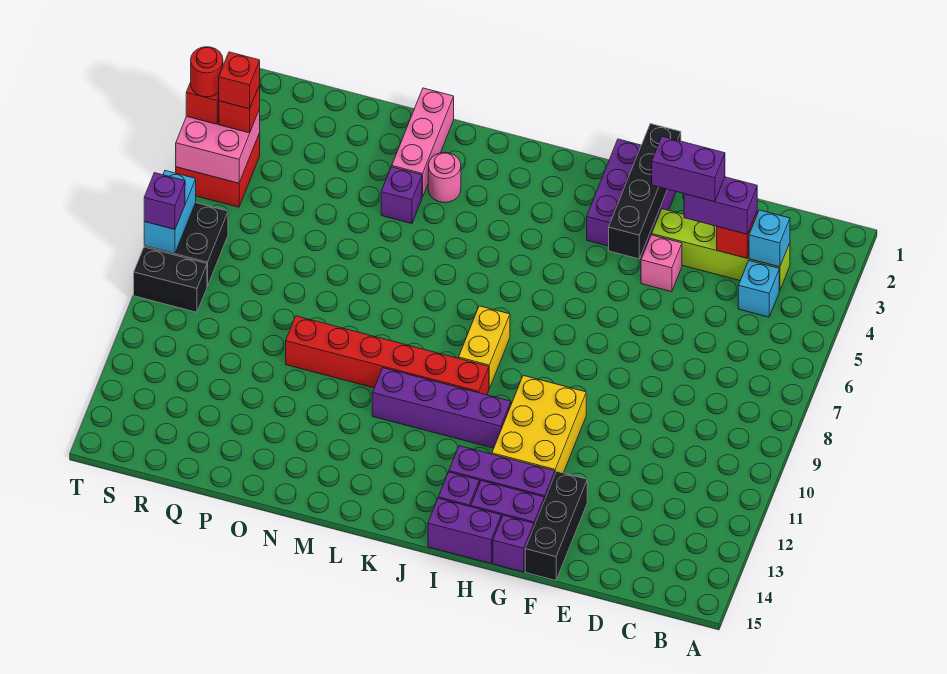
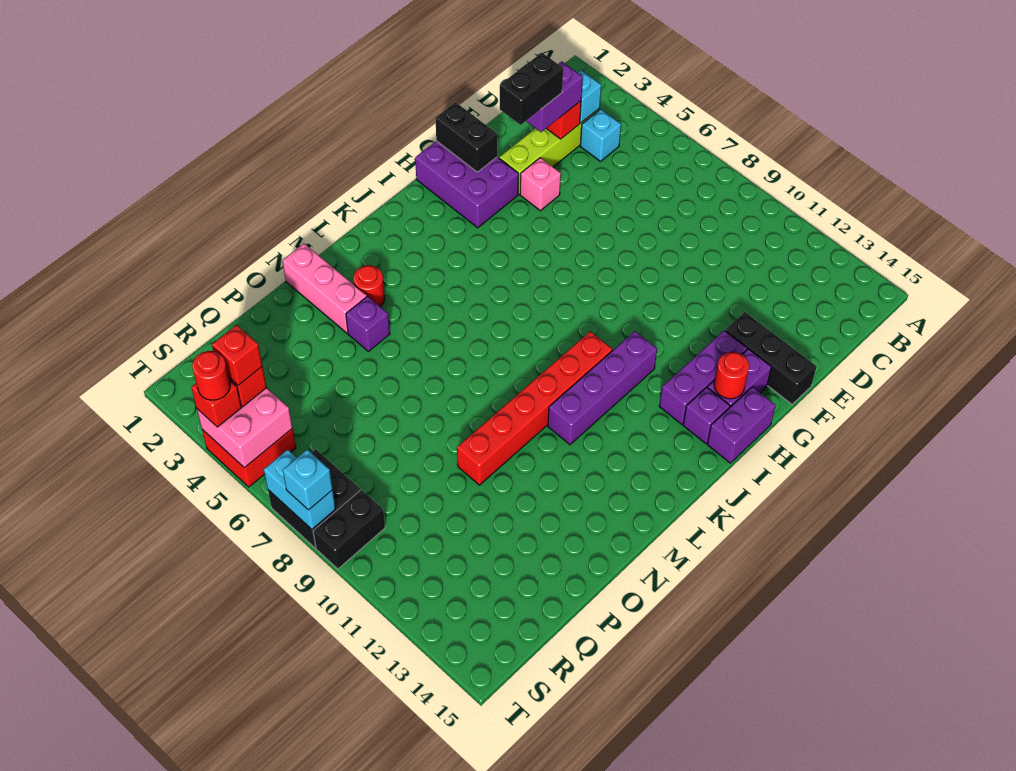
purple brick E3:F3 level 4 -> black brick E3:F3 level 4
black brick G1:G4 level 2 -> black brick G1:G2 level 2
yellow brick G10:H12 level 1 -> none
purple brick G15 level 1 -> none
none -> red round brick H14 level 2
yellow brick J8:J9 level 1 -> none
pink round brick M3 level 1 -> red round brick M3 level 1
purple brick T8 level 3 -> cyan brick T8 level 3

